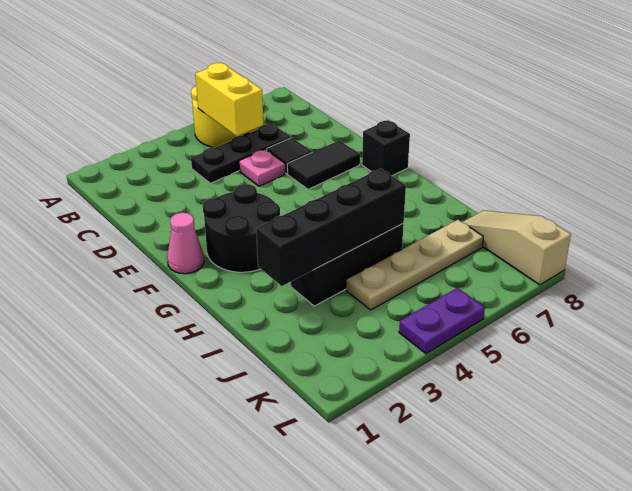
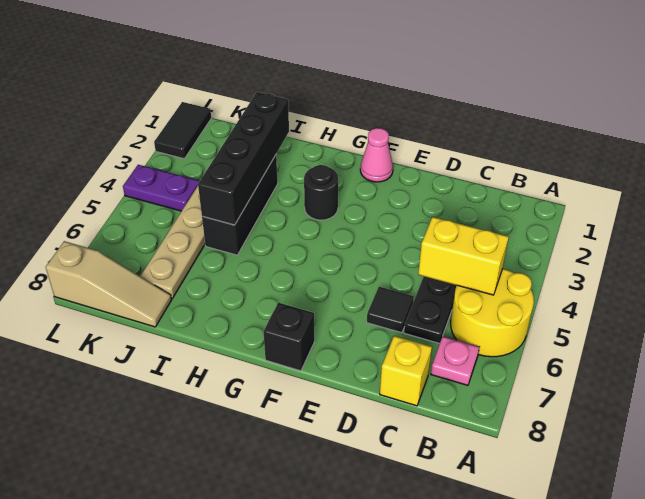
none -> yellow brick C8 level 1
pink plate D5 level 1 -> pink plate B7 level 1
black tile E6:E7 level 1 -> black tile L1:L2 level 1
black round brick F2:G3 level 1 -> black round brick G3 level 1
purple plate L4:L5 level 1 -> purple plate K4:L4 level 1

